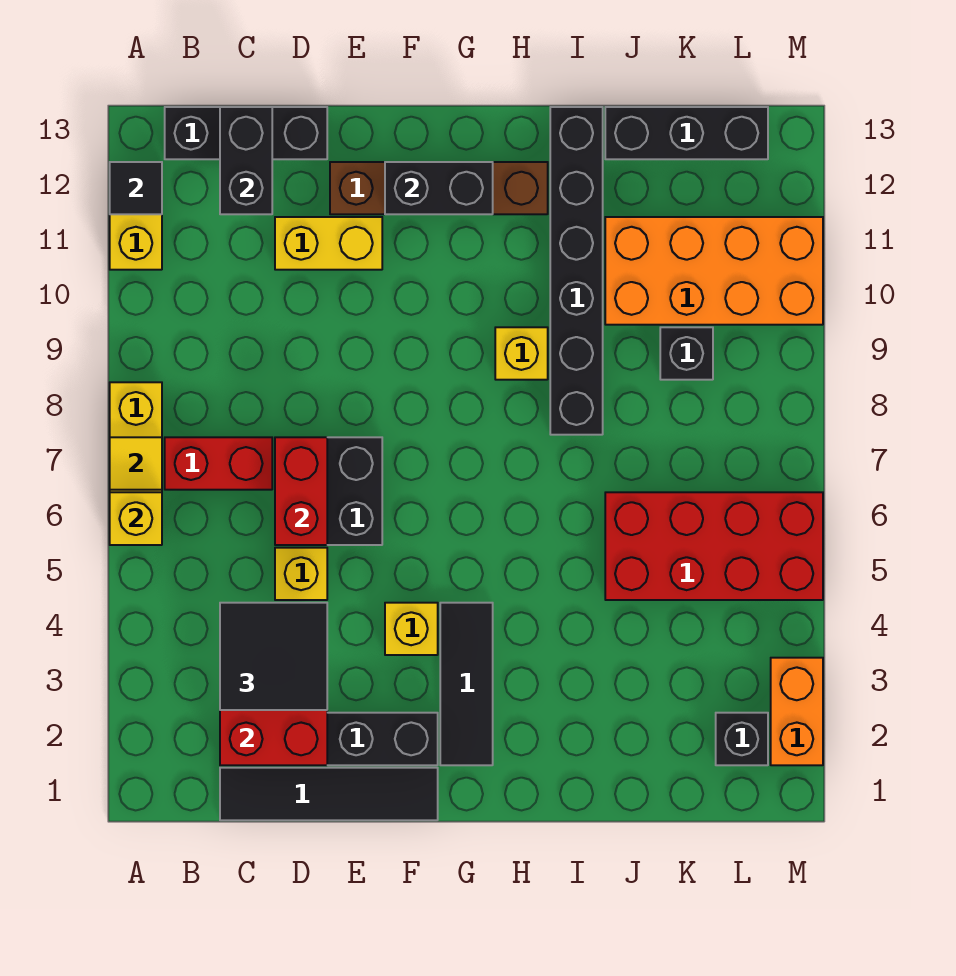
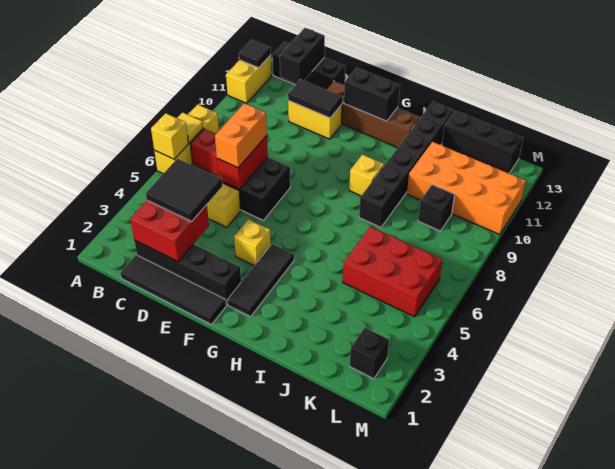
none -> black tile D11:E11 level 2
red brick J5:M6 level 1 -> red brick J5:L6 level 1
orange brick M2:M3 level 1 -> orange brick D6:D7 level 3

